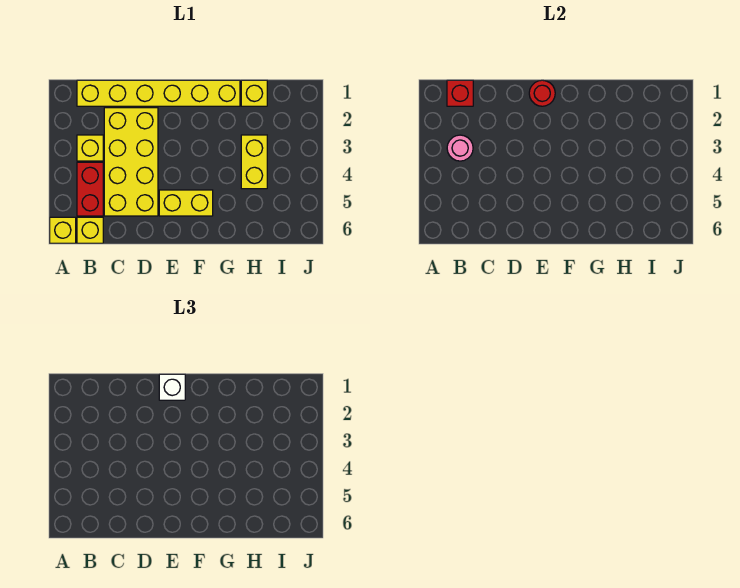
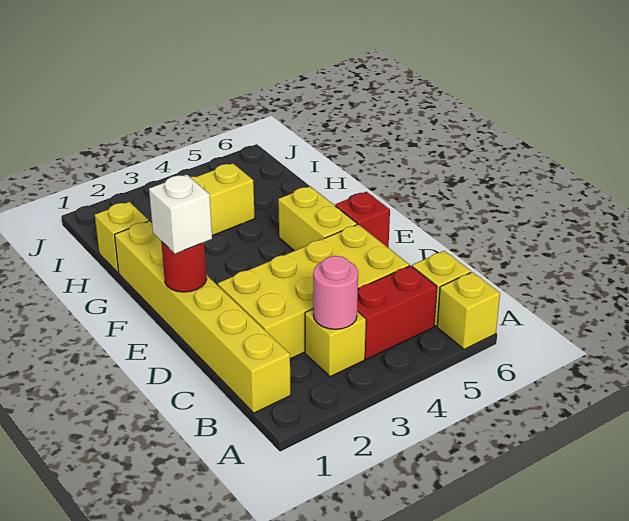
red brick B1 level 2 -> red brick E6 level 1

